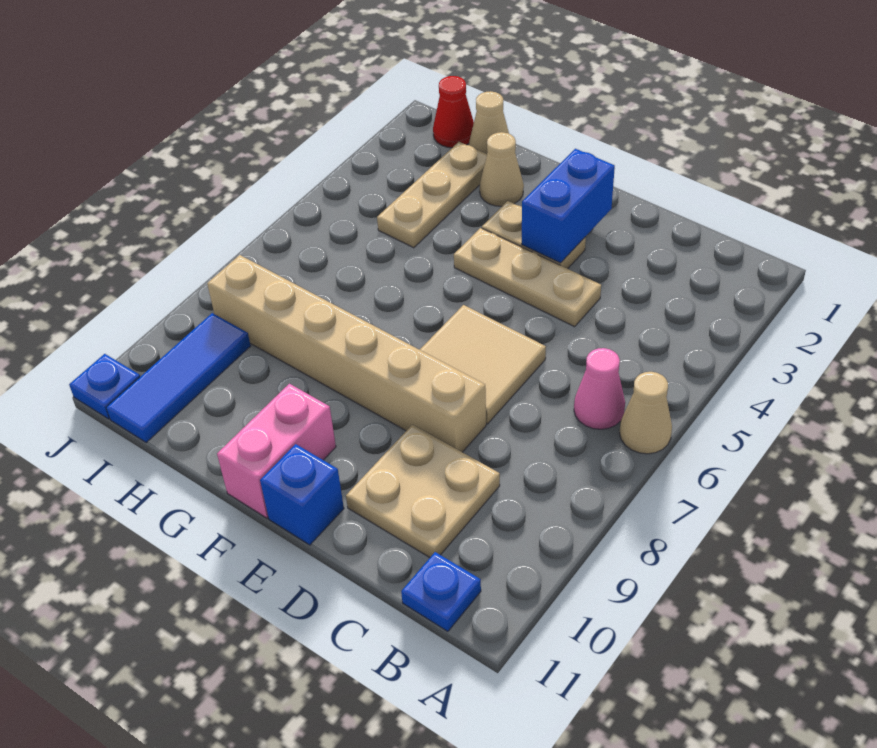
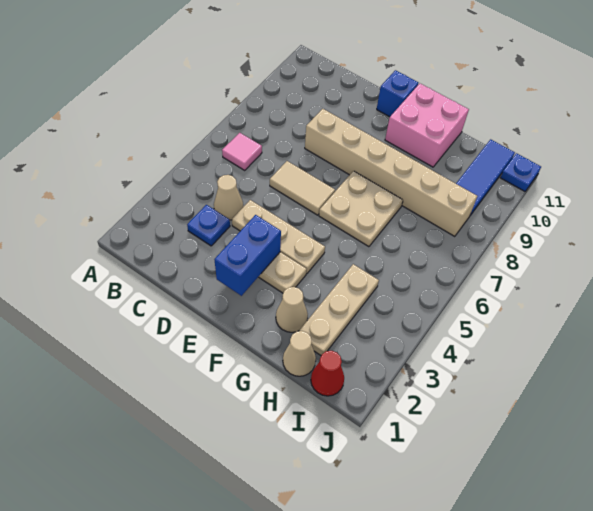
tan cone A6 level 1 -> tan cone C4 level 1
pink cone B6 level 1 -> pink tile B6 level 1
blue plate B11 level 1 -> blue plate C3 level 1
tan plate C9:D10 level 1 -> tan plate F6:G7 level 1
tan tile D6:E7 level 1 -> tan tile D6:E6 level 1
pink brick F10:F11 level 1 -> pink brick F10:G11 level 1

